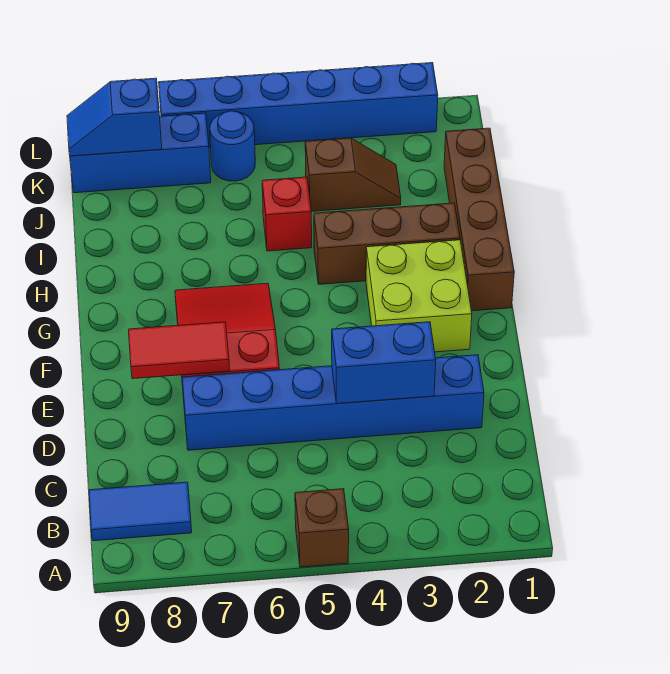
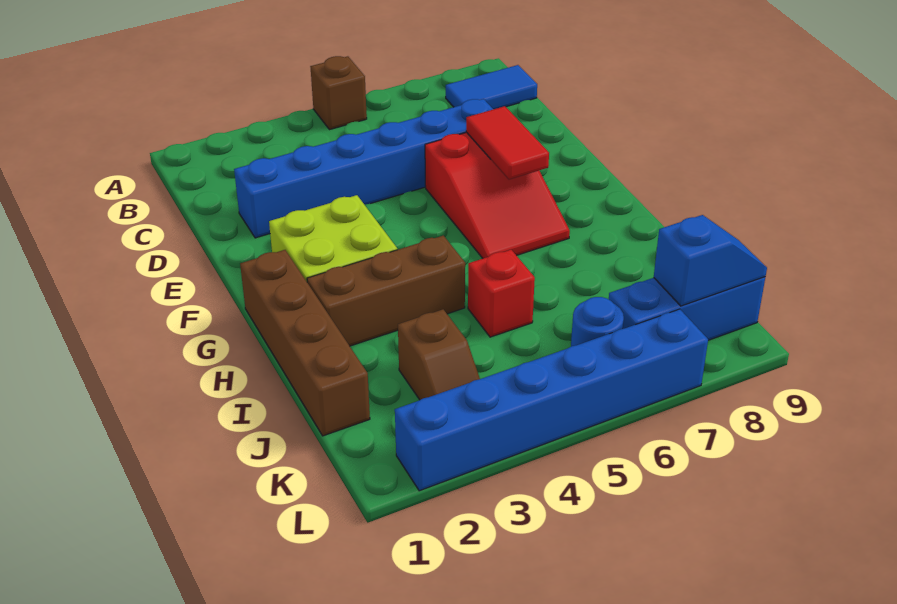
blue brick D3:D4 level 2 -> none
red tile E7:E8 level 2 -> red tile E7:F7 level 2
brown slope J3:J4 level 1 top 4 -> brown slope J3:K3 level 1 top J

